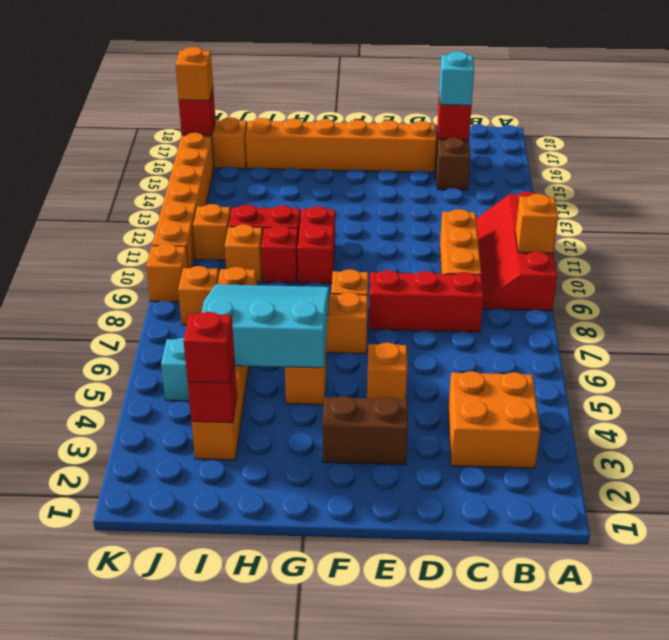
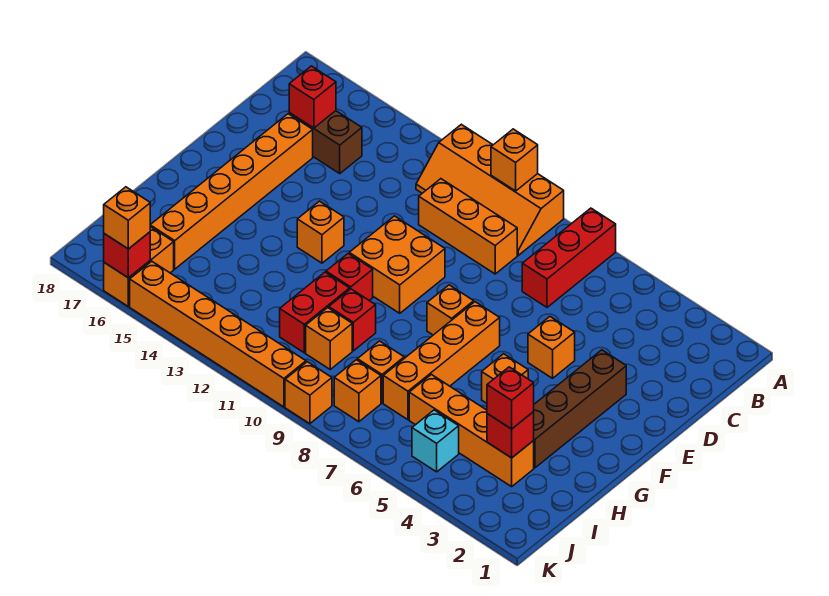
red slope A9:B12 level 1 top A -> orange slope A9:B12 level 1 top A
orange brick B3:C4 level 1 -> orange brick E10:F11 level 1
red brick C8:E8 level 1 -> red brick A7:C7 level 1
cyan brick C16 level 3 -> none
brown brick E3:F3 level 1 -> brown brick E3:H3 level 1
cyan slope G5:I7 level 2 top 5 -> none
red brick G10:G11 level 1 -> red brick G11 level 1
orange brick J11 level 1 -> orange brick F13 level 1

